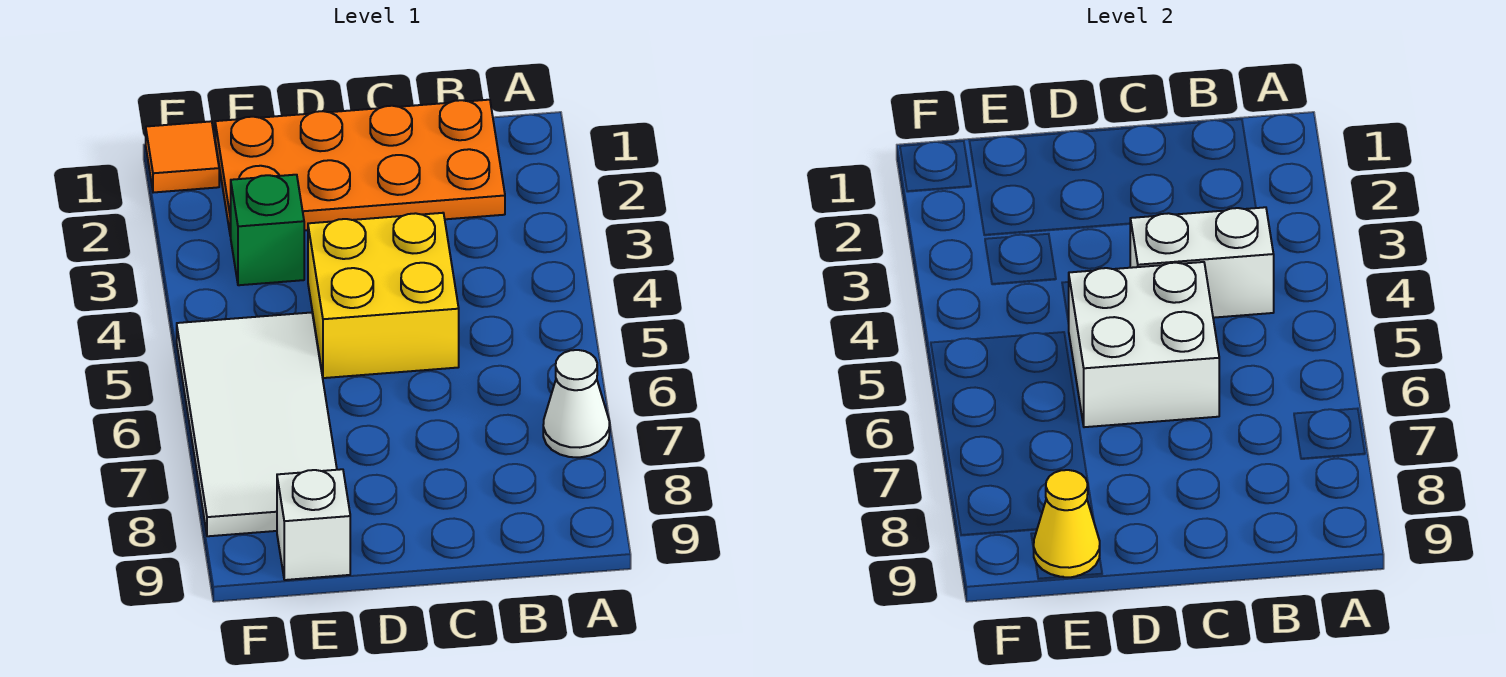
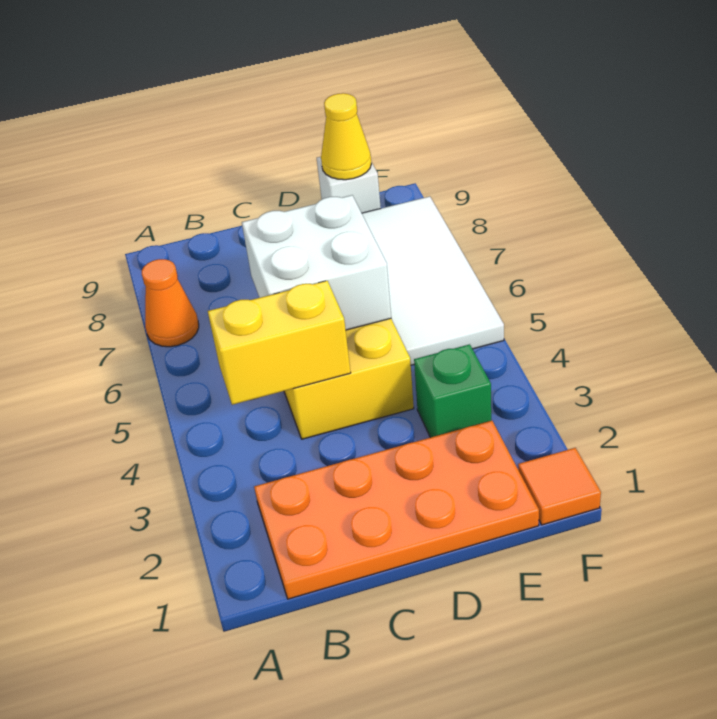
white cone A7 level 1 -> orange cone A7 level 1
white brick B4:C4 level 2 -> yellow brick B4:C4 level 2

